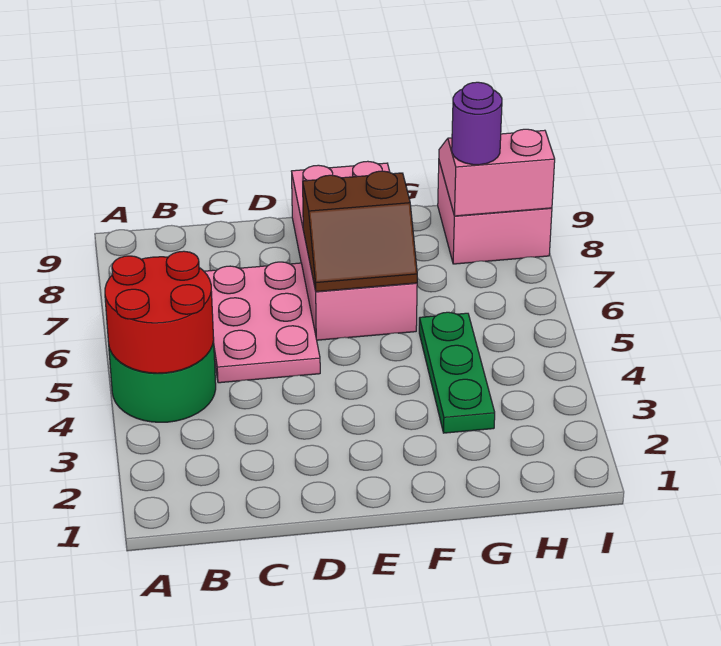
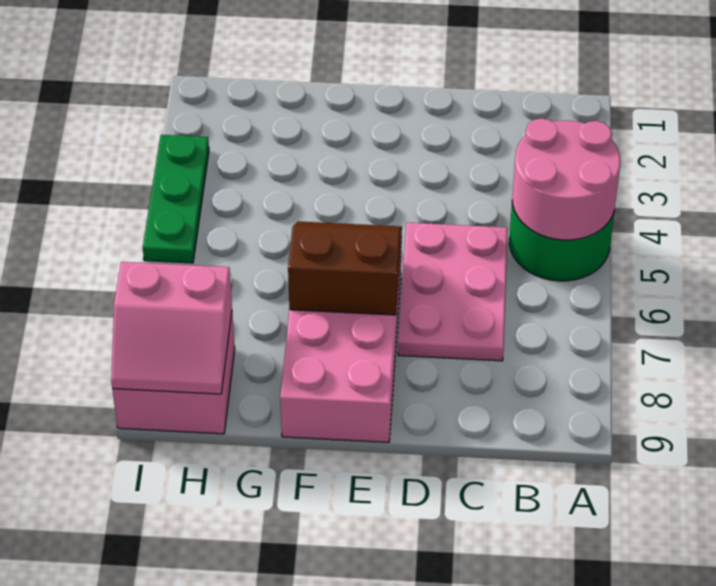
red round brick A4:B5 level 2 -> pink round brick A4:B5 level 2
green plate G3:G5 level 1 -> green plate I3:I5 level 1
purple round brick H8 level 3 -> none

